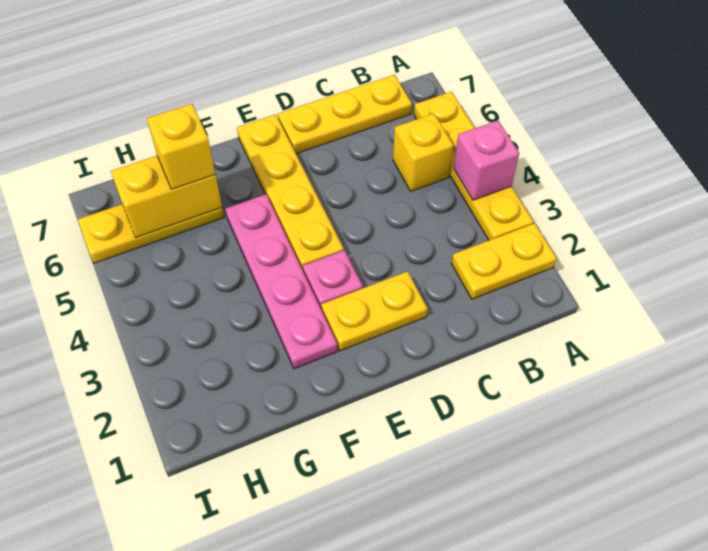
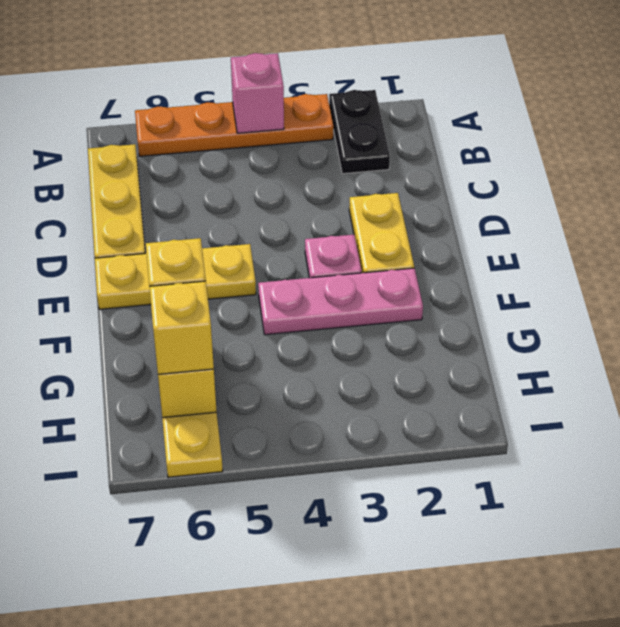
yellow plate A2:B2 level 1 -> black plate A2:B2 level 1
yellow plate A3:A6 level 1 -> orange plate A3:A6 level 1
yellow brick B5 level 1 -> yellow brick H6 level 3
yellow plate E4:E7 level 1 -> yellow plate E5:E7 level 1
pink plate F2:F5 level 1 -> pink plate F2:F4 level 1

